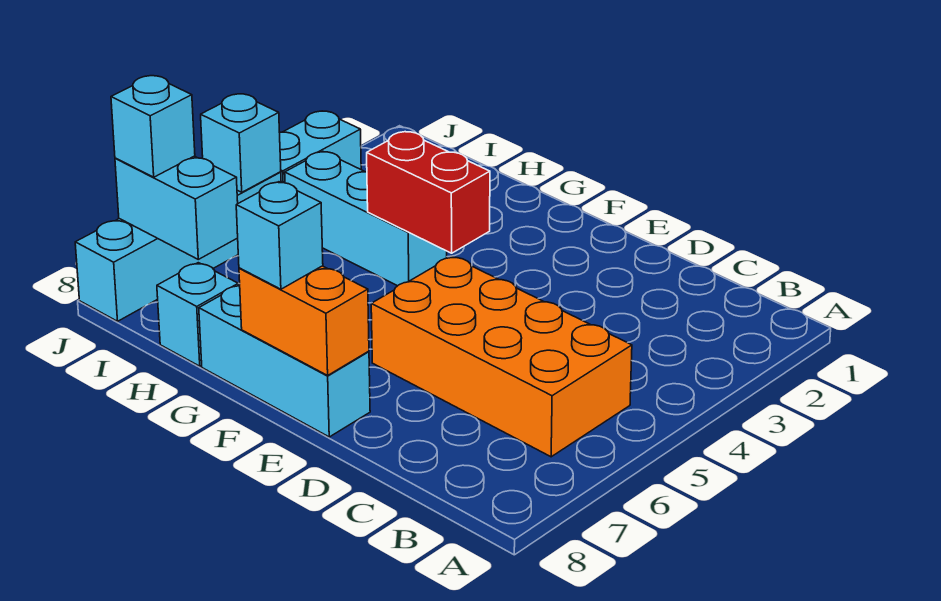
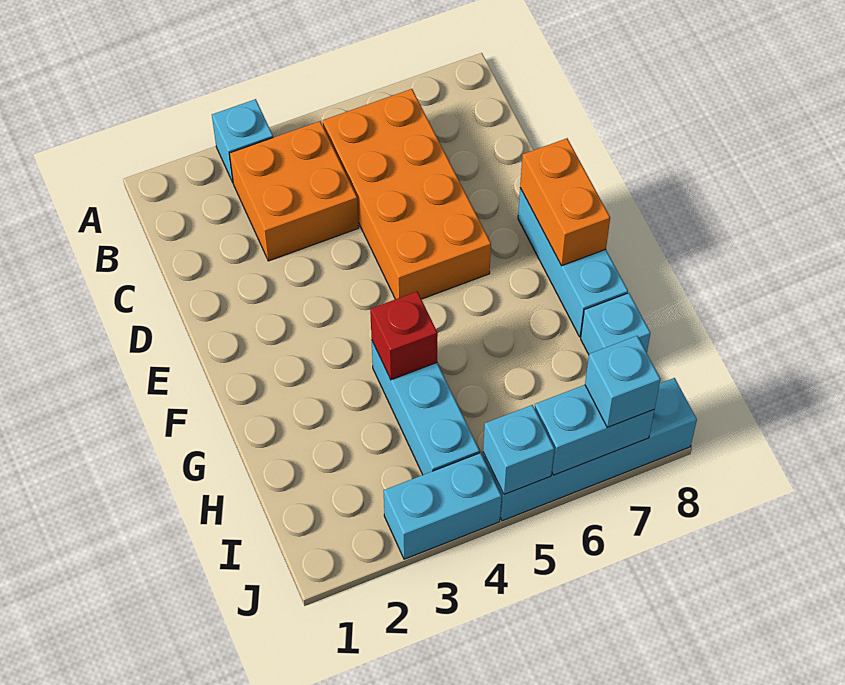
none -> orange brick B3:C4 level 1
red brick F4:G4 level 2 -> red brick G4 level 2
cyan brick F8 level 3 -> cyan brick A3 level 1
cyan brick I7:J7 level 2 -> cyan brick J6:J7 level 2

